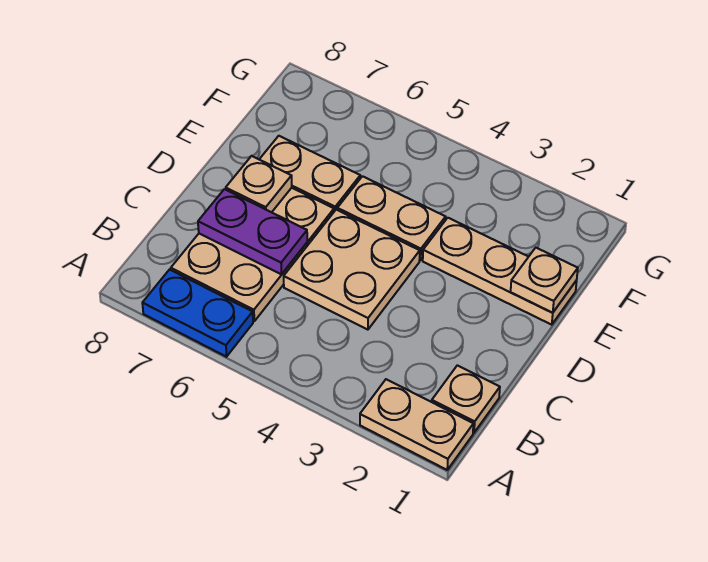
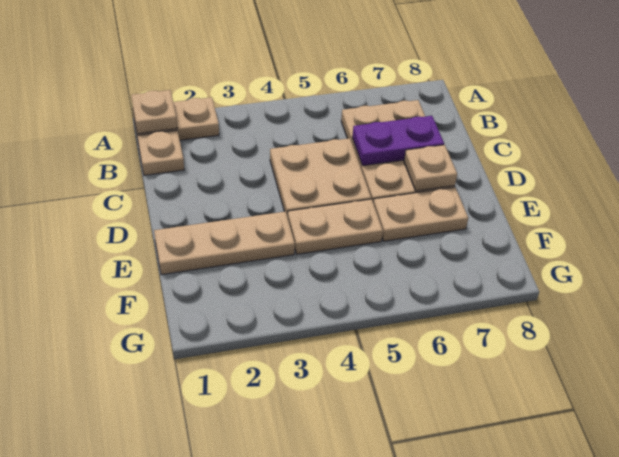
blue plate A6:A7 level 1 -> none
tan plate E1 level 2 -> tan plate A1 level 2

